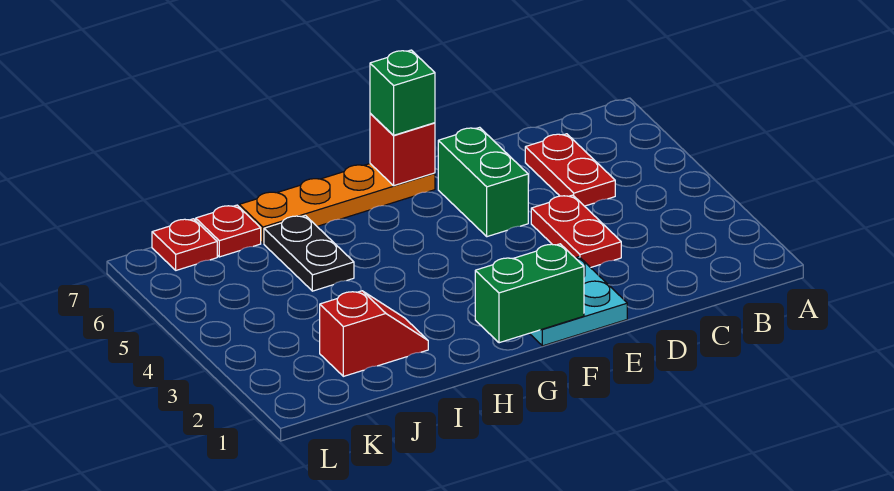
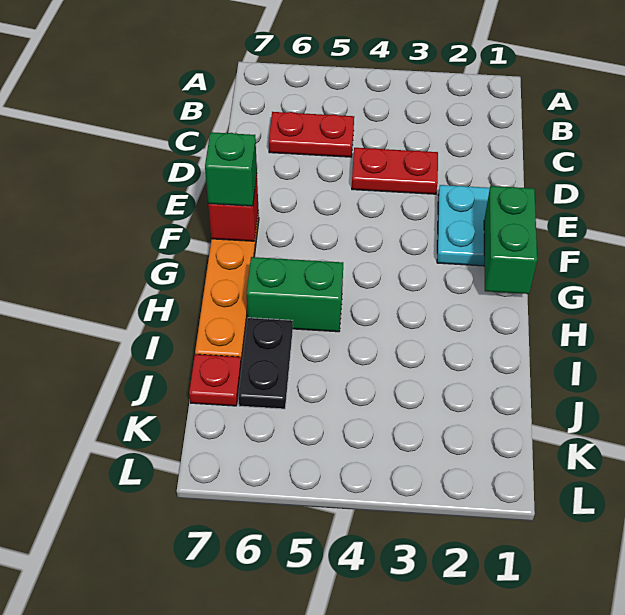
green brick E5:E6 level 1 -> green brick H5:H6 level 1
red slope I2:J2 level 1 top J -> none
black plate I5:I6 level 1 -> black plate I6:J6 level 1
red plate K7 level 1 -> none

